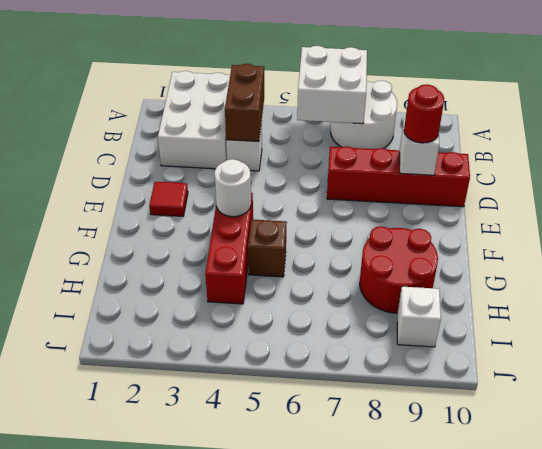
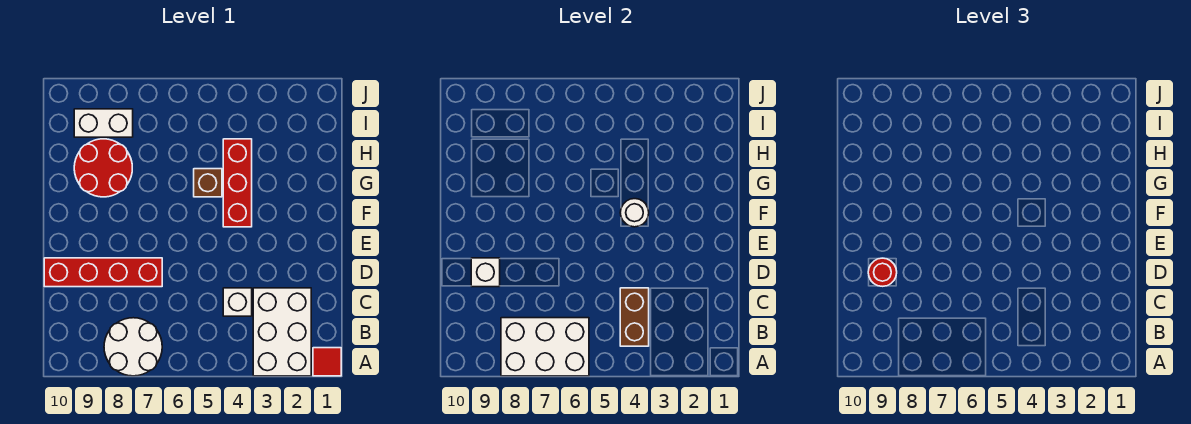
white brick A6:B7 level 2 -> white brick A6:B8 level 2
red tile E2 level 1 -> red tile A1 level 1
white brick I9 level 1 -> white brick I8:I9 level 1

